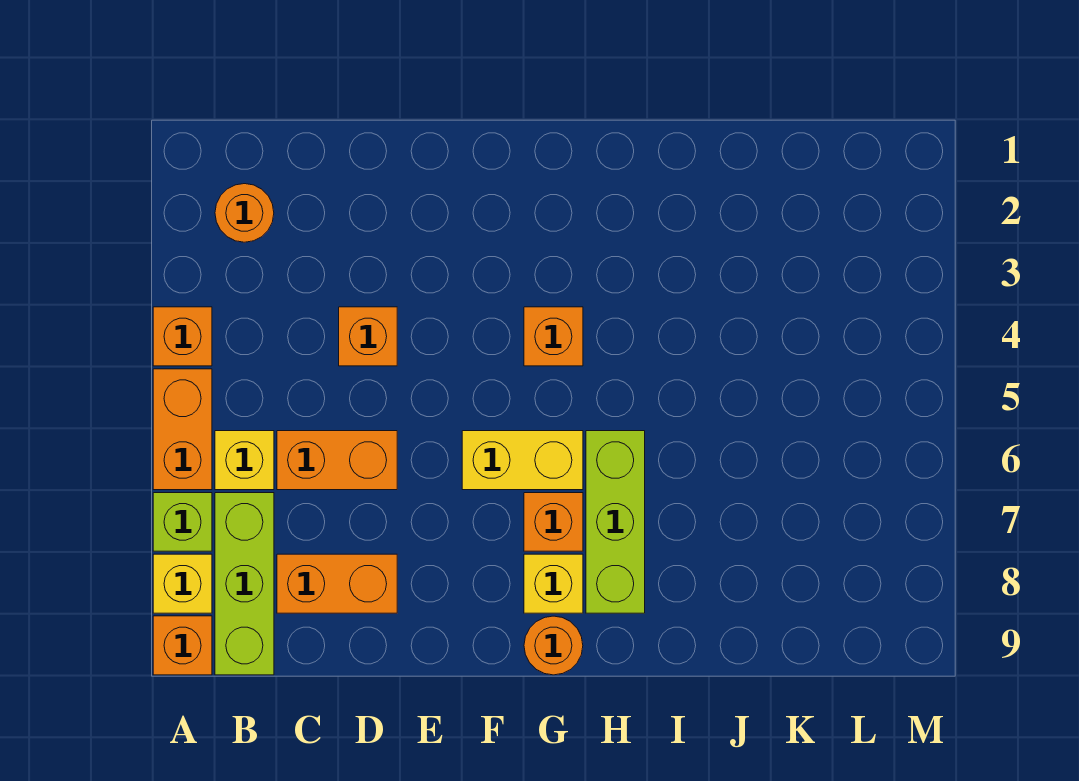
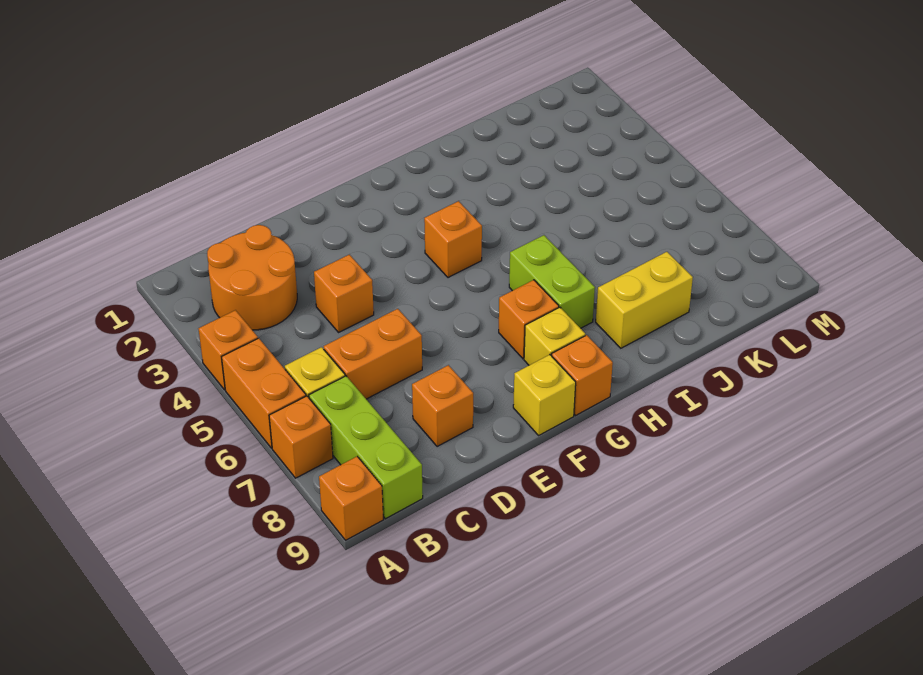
lime brick A7 level 1 -> orange brick A7 level 1
yellow brick A8 level 1 -> yellow brick F9 level 1
orange round brick B2 level 1 -> orange round brick B2:C3 level 1
orange brick C8:D8 level 1 -> orange brick D8 level 1
yellow brick F6:G6 level 1 -> yellow brick I8:J8 level 1
orange round brick G9 level 1 -> orange brick G9 level 1
lime brick H6:H8 level 1 -> lime brick H6:H7 level 1

